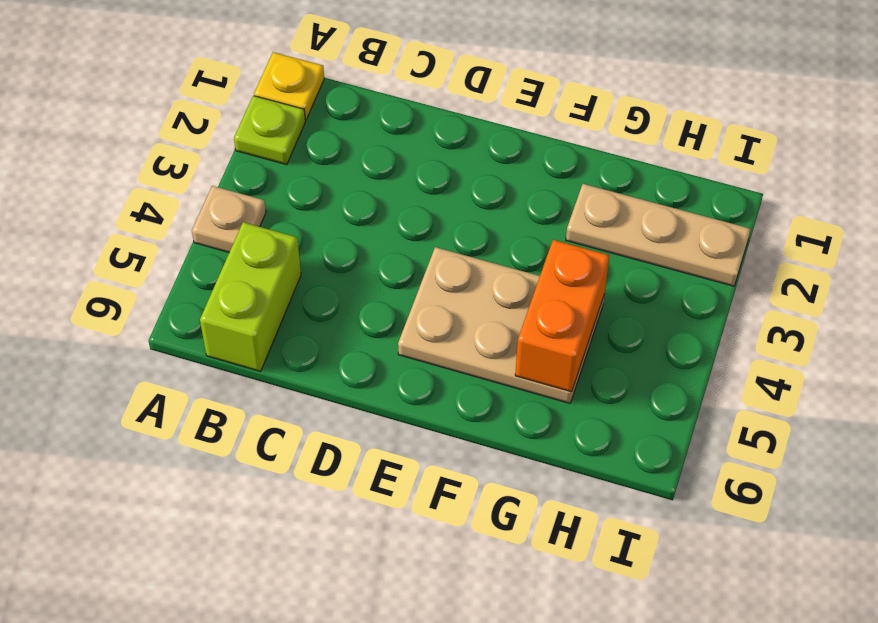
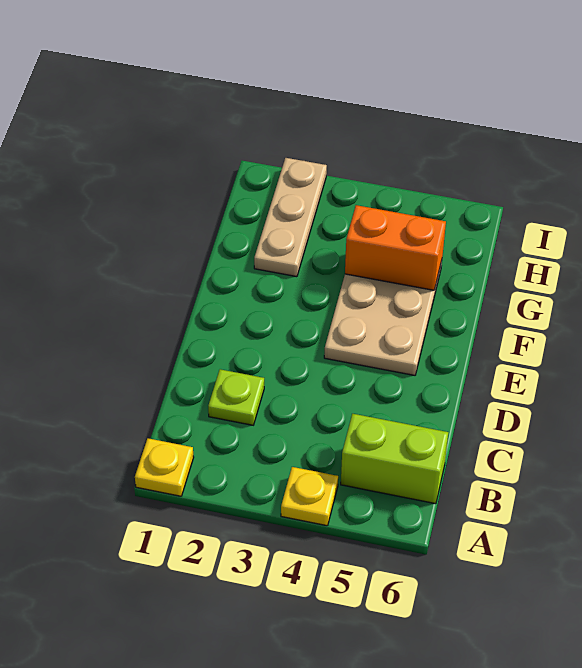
lime plate A2 level 1 -> lime plate C2 level 1
tan plate A4 level 1 -> yellow plate A4 level 1

